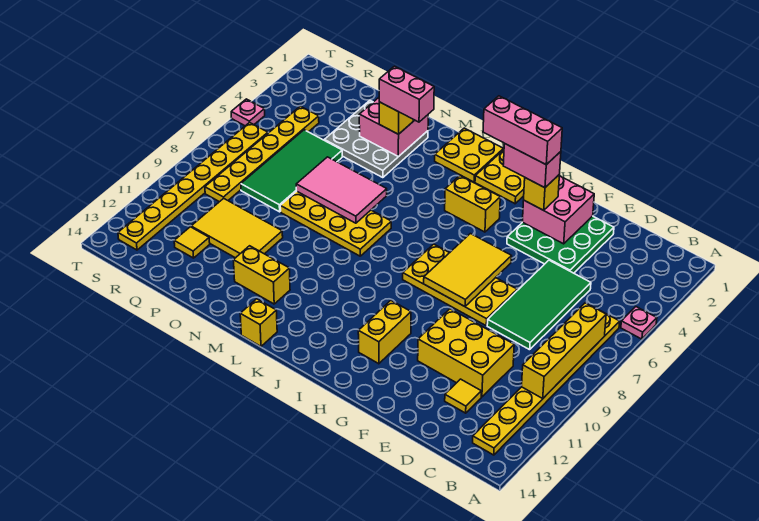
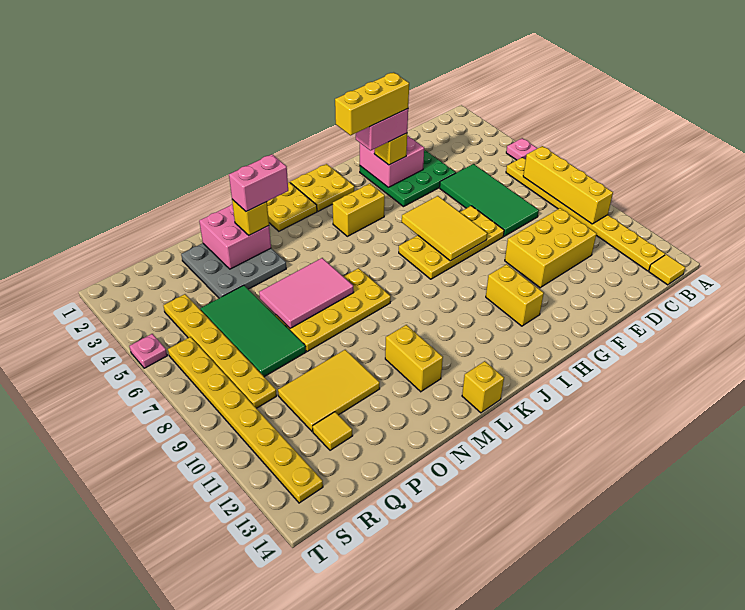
yellow tile D12 level 1 -> yellow tile B14 level 1
pink brick G3:I3 level 5 -> yellow brick G3:I3 level 5
yellow brick M12:N12 level 1 -> yellow brick M11:M12 level 1

